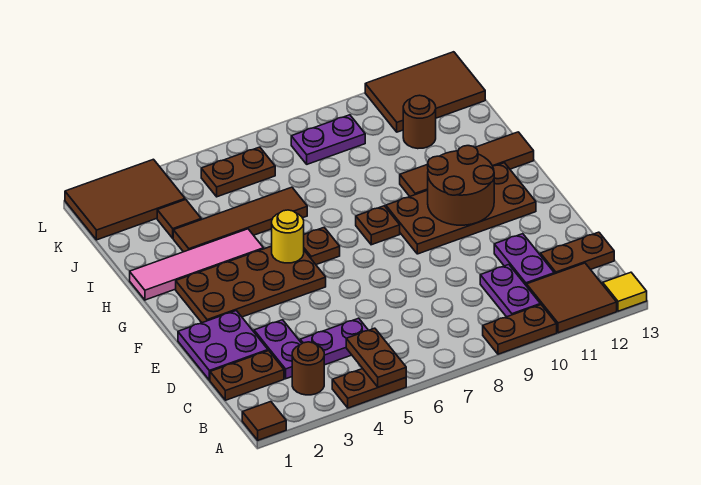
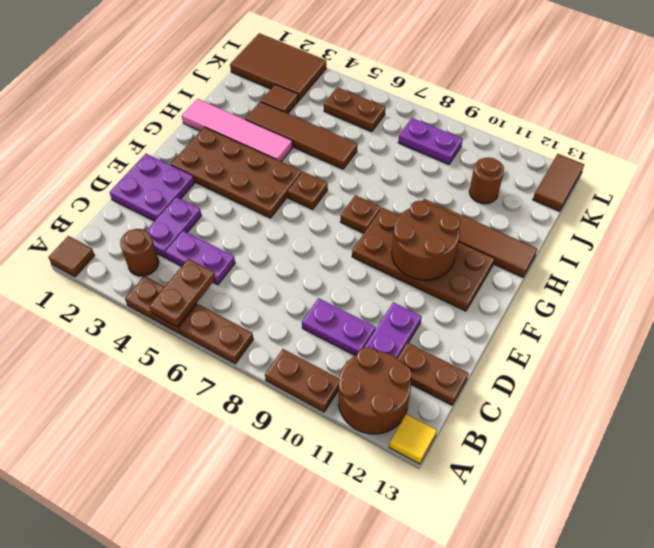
brown tile A11:B12 level 1 -> brown round brick A11:B12 level 1
purple plate B10:C10 level 1 -> purple plate C9:C10 level 1
brown plate C1:C2 level 1 -> brown plate A6:A7 level 1
yellow round brick G5 level 2 -> none
brown tile K11:L13 level 1 -> brown tile K13:L13 level 1

